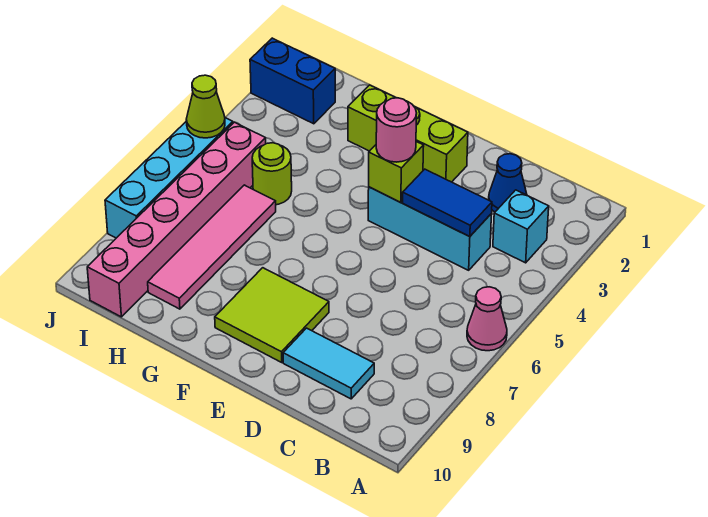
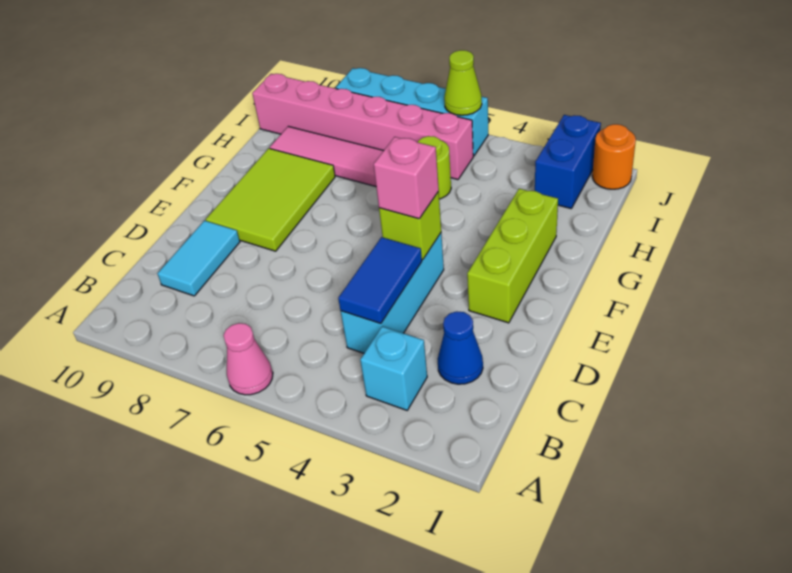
pink round brick E4 level 3 -> pink brick E4 level 3
lime tile E8:F9 level 1 -> lime tile E8:G9 level 1
none -> orange round brick J1 level 1

